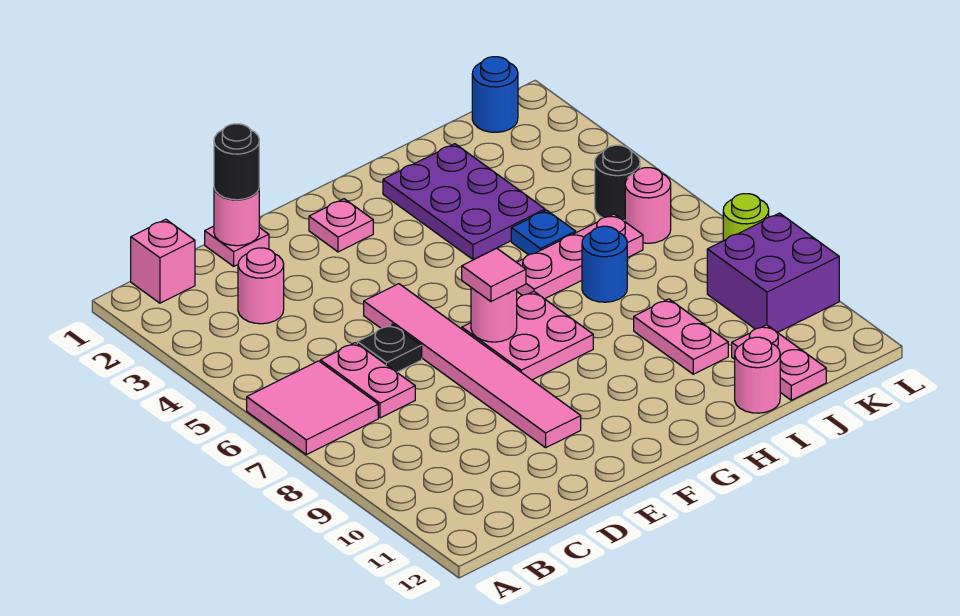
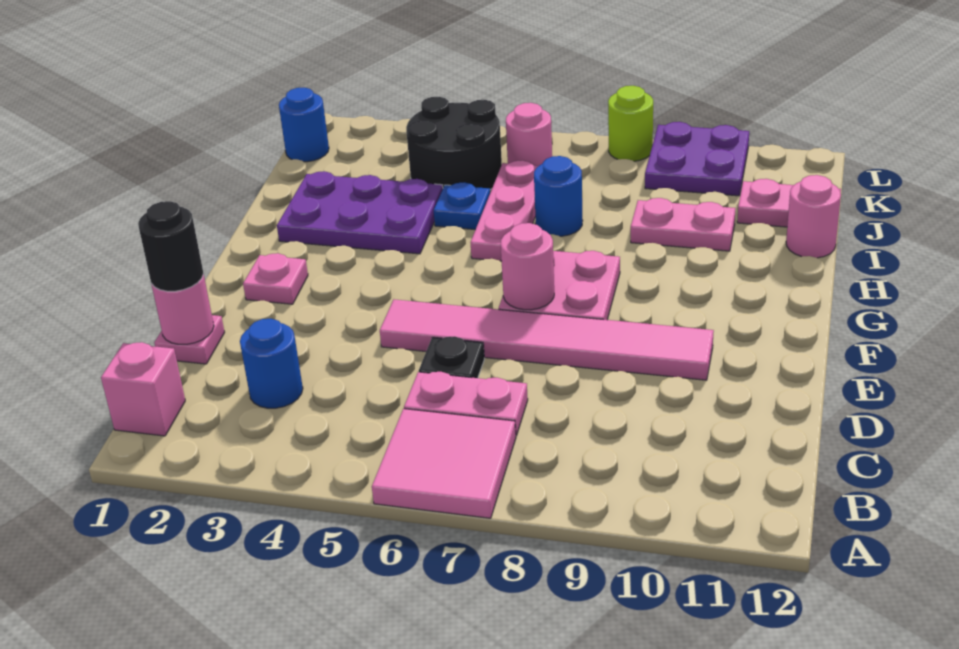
pink round brick C3 level 1 -> blue round brick C3 level 1
pink tile F7 level 3 -> none
black round brick K5 level 1 -> black round brick J4:K5 level 1
purple brick K9:L10 level 1 -> purple plate K9:L10 level 1

